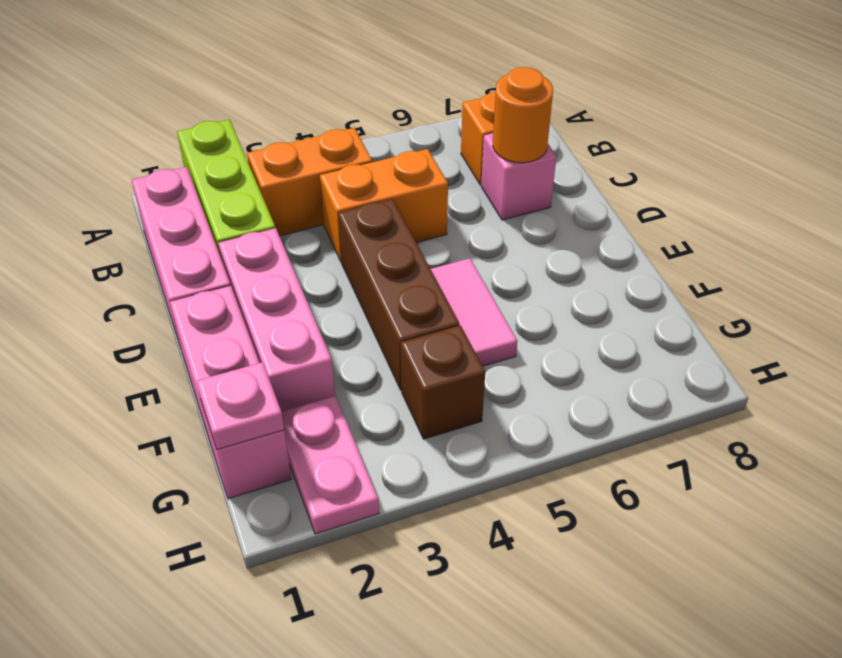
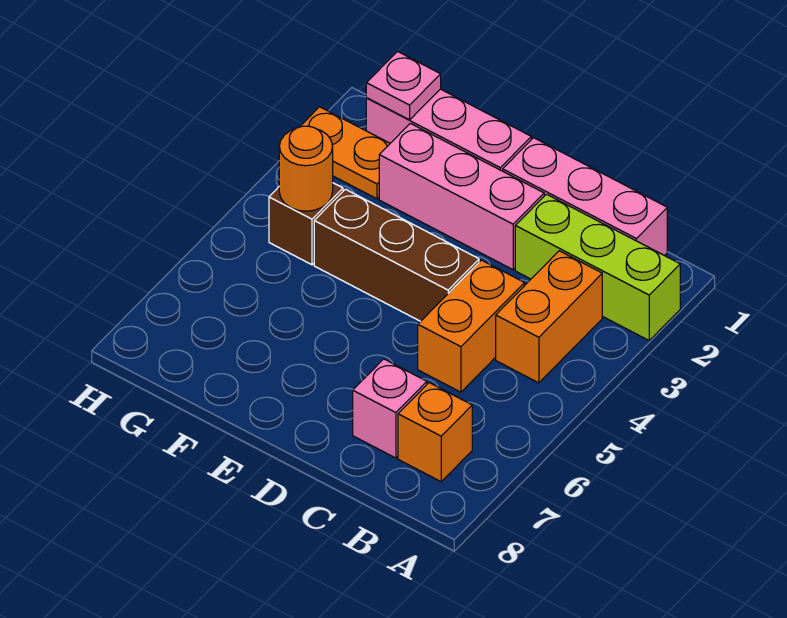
orange round brick C7 level 2 -> orange round brick G4 level 2
pink tile E5:F5 level 1 -> none
pink plate G2:H2 level 1 -> orange plate G2:H2 level 1

